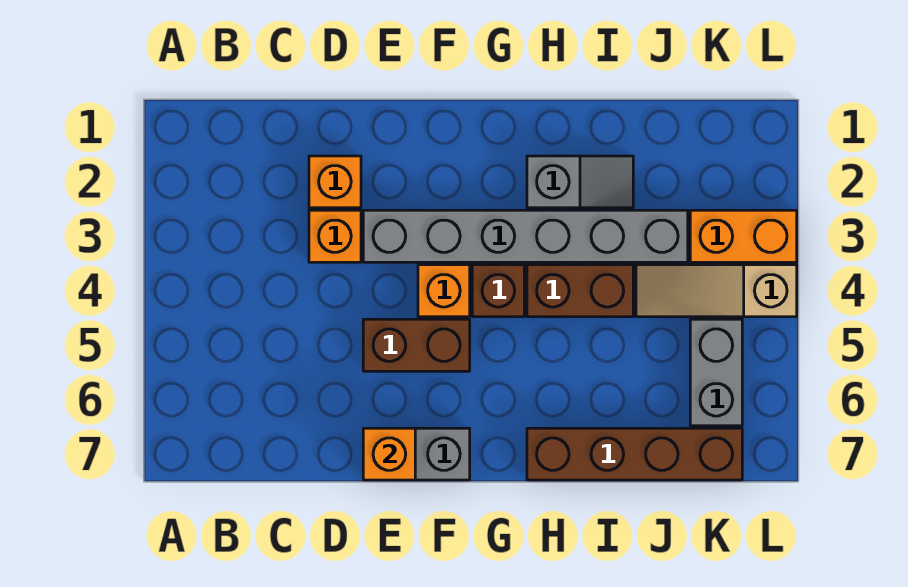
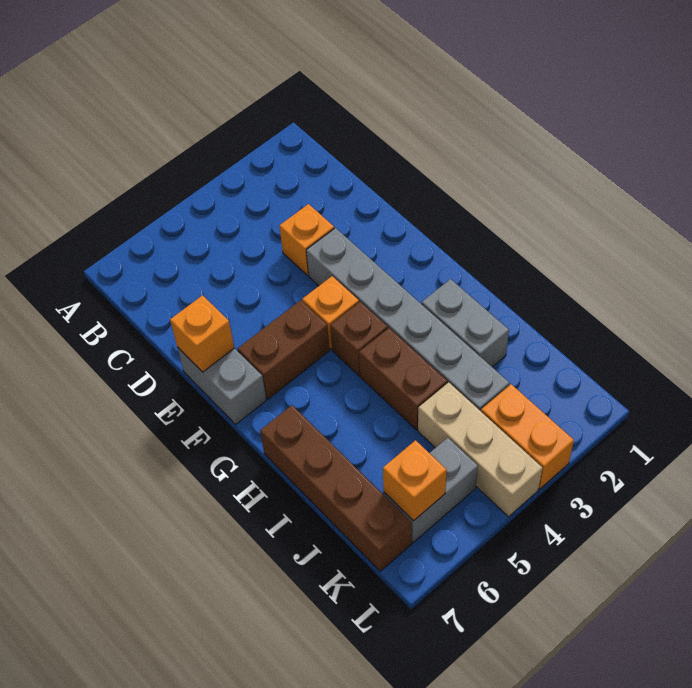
orange brick D2 level 1 -> orange brick K6 level 2
brown brick E5:F5 level 1 -> brown brick F5:F6 level 1
grey slope H2:I2 level 1 top H -> grey brick H2:I2 level 1
tan slope J4:L4 level 1 top L -> tan brick J4:L4 level 1

